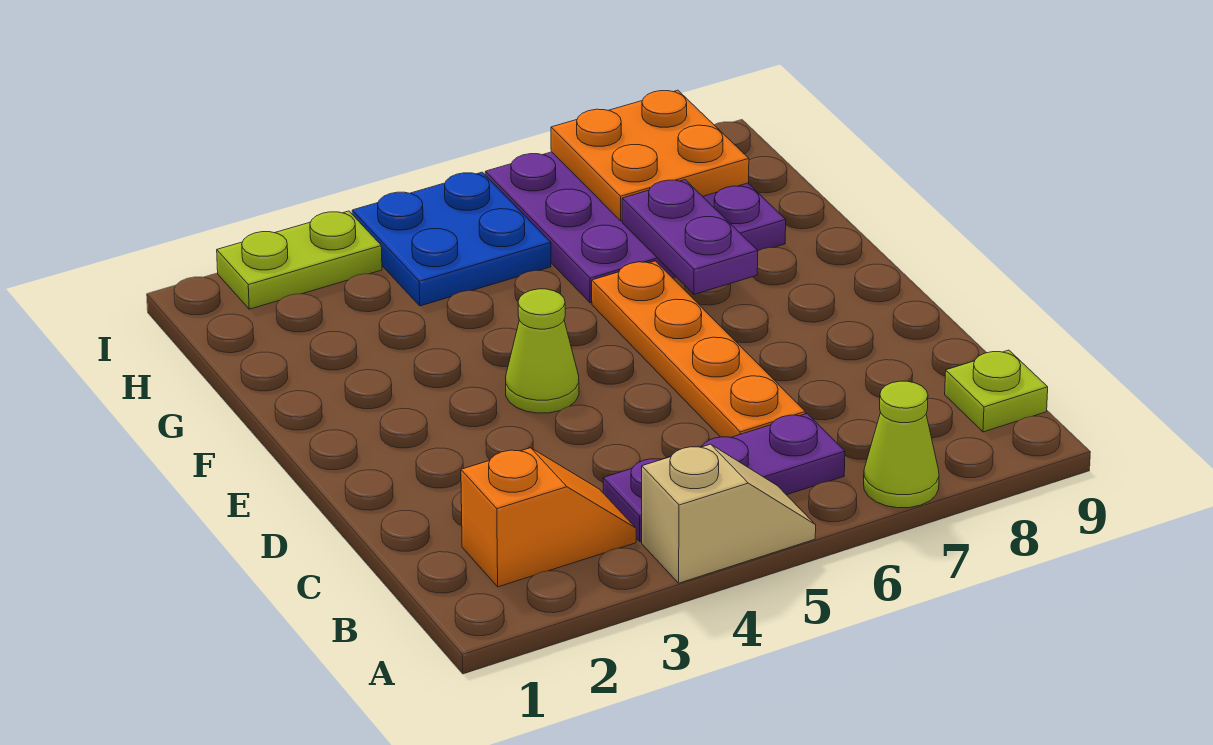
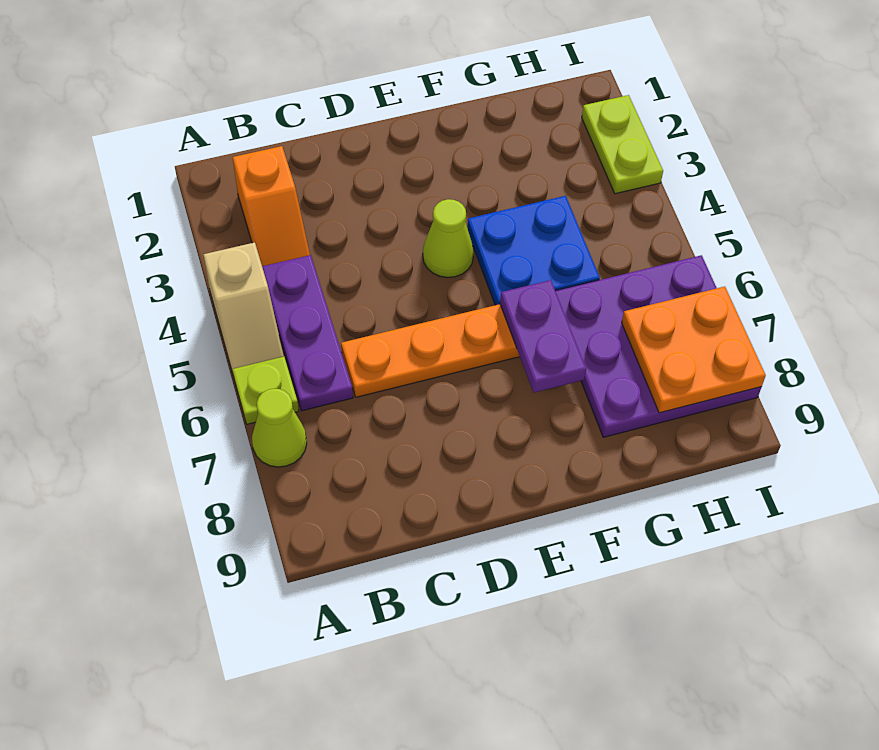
lime plate B9 level 1 -> lime plate A6 level 1
purple plate F7:G7 level 2 -> purple plate F6:F7 level 2
blue plate H4:I5 level 1 -> blue plate F4:G5 level 1

